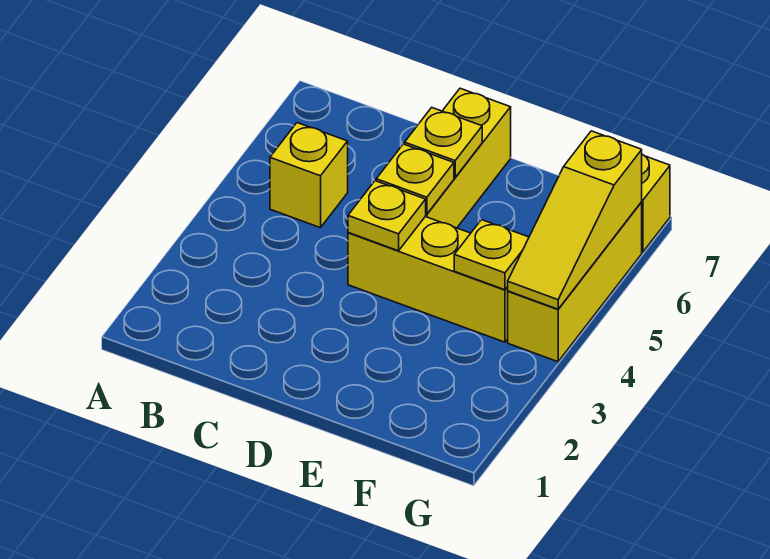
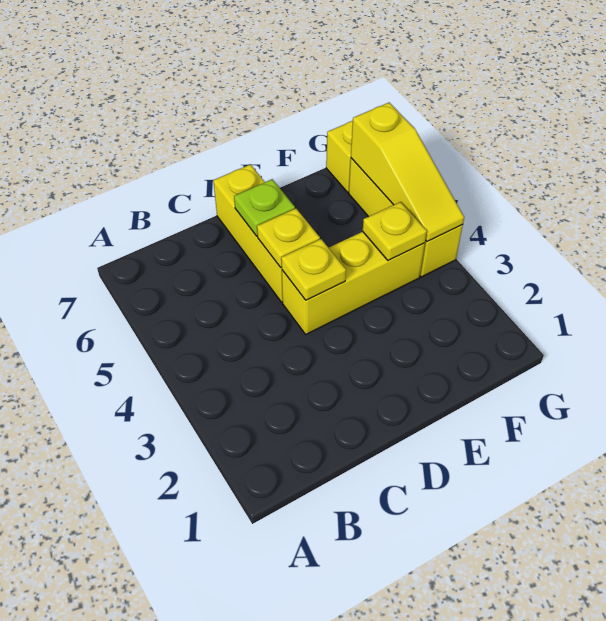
yellow brick B5 level 1 -> none
yellow plate D6 level 2 -> lime plate D6 level 2

